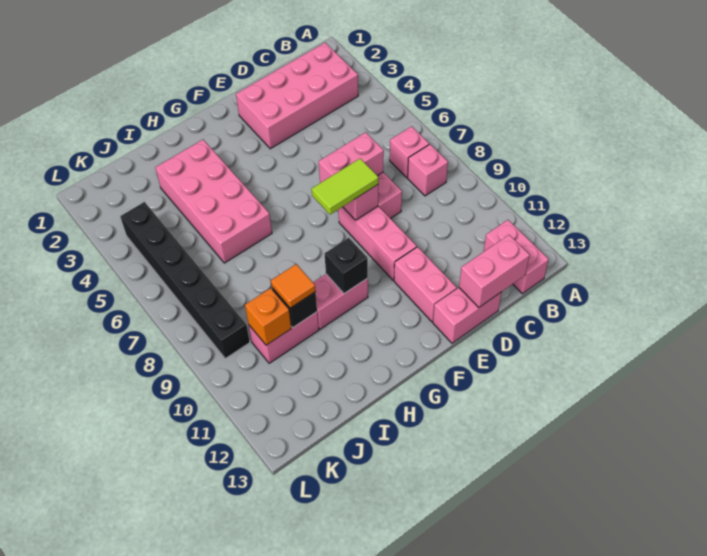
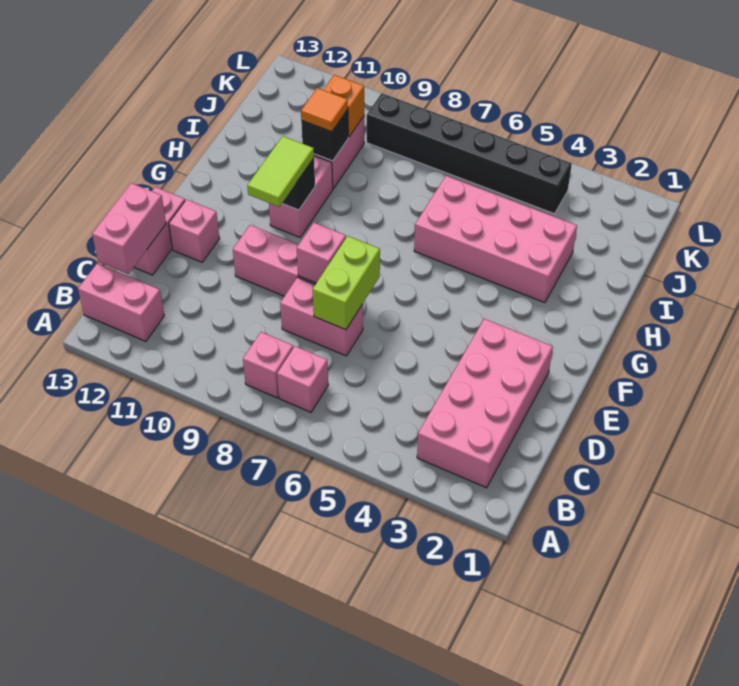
pink brick D7:E7 level 2 -> lime brick D7:E7 level 2
lime tile E8:F8 level 3 -> lime tile F10:G10 level 3
pink brick E11:E12 level 1 -> pink brick E12 level 1

